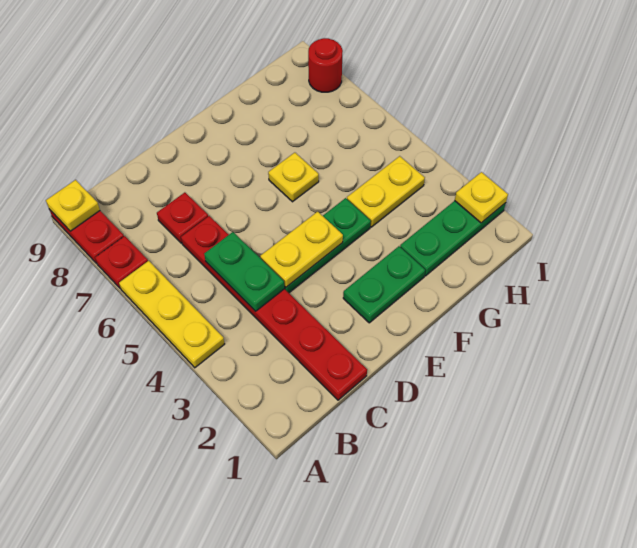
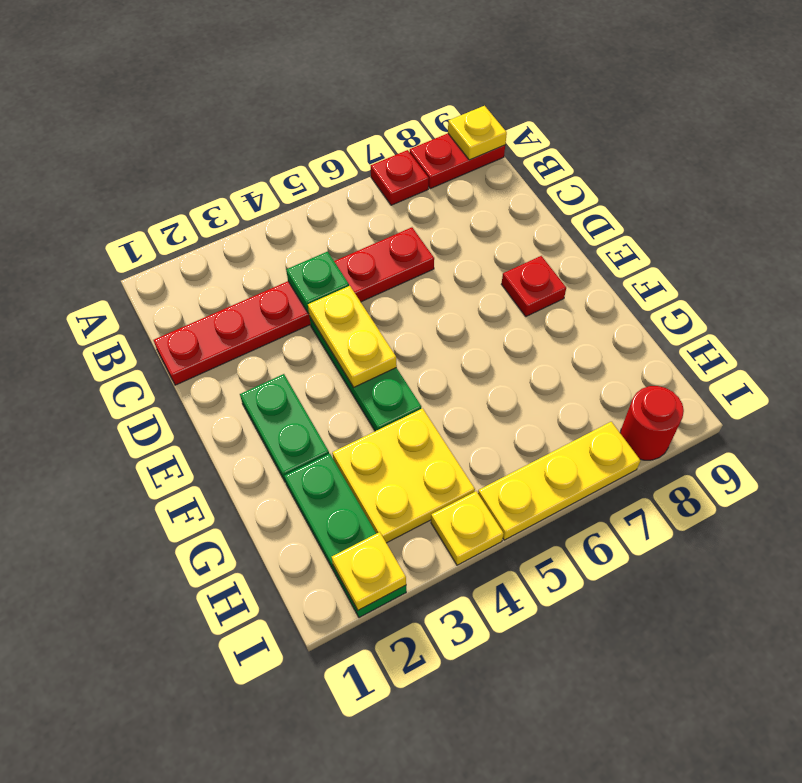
yellow plate A4:A6 level 1 -> yellow plate I5:I7 level 1
green plate C4:C5 level 2 -> green plate C4 level 2
red plate C7 level 1 -> red plate E8 level 1
yellow plate F6 level 1 -> yellow plate I4 level 1
yellow plate G4:H4 level 1 -> yellow plate G3:H4 level 1

